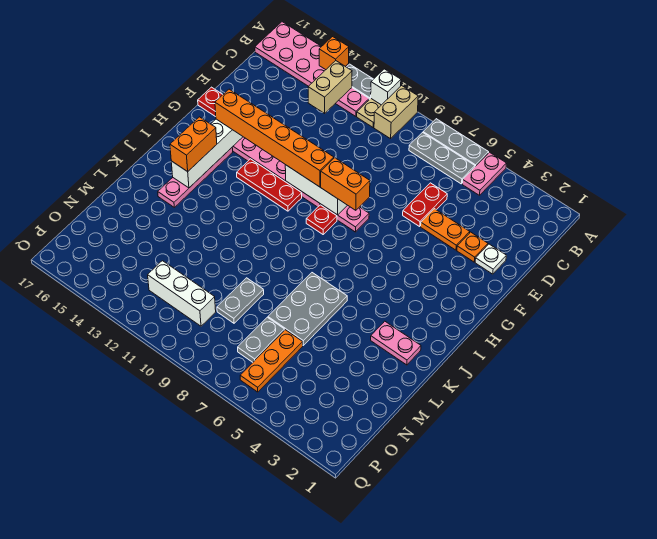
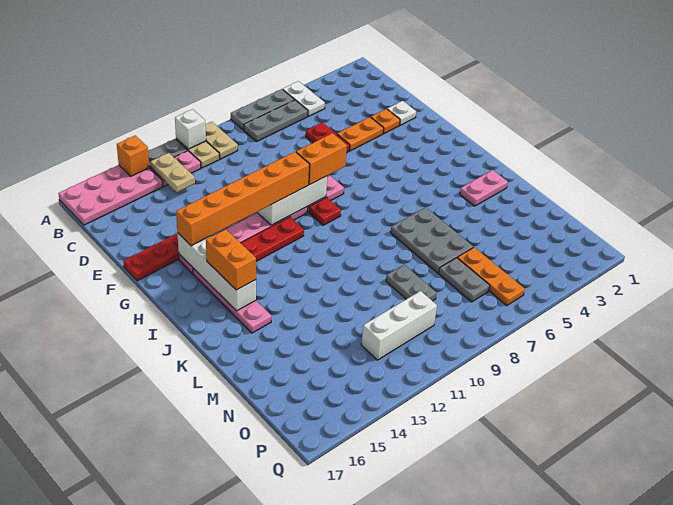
pink plate A5:B5 level 1 -> white plate A5:B5 level 1
tan brick A10:B10 level 1 -> tan plate A10:B10 level 1
tan brick B13:C13 level 2 -> tan plate B13:C13 level 2

